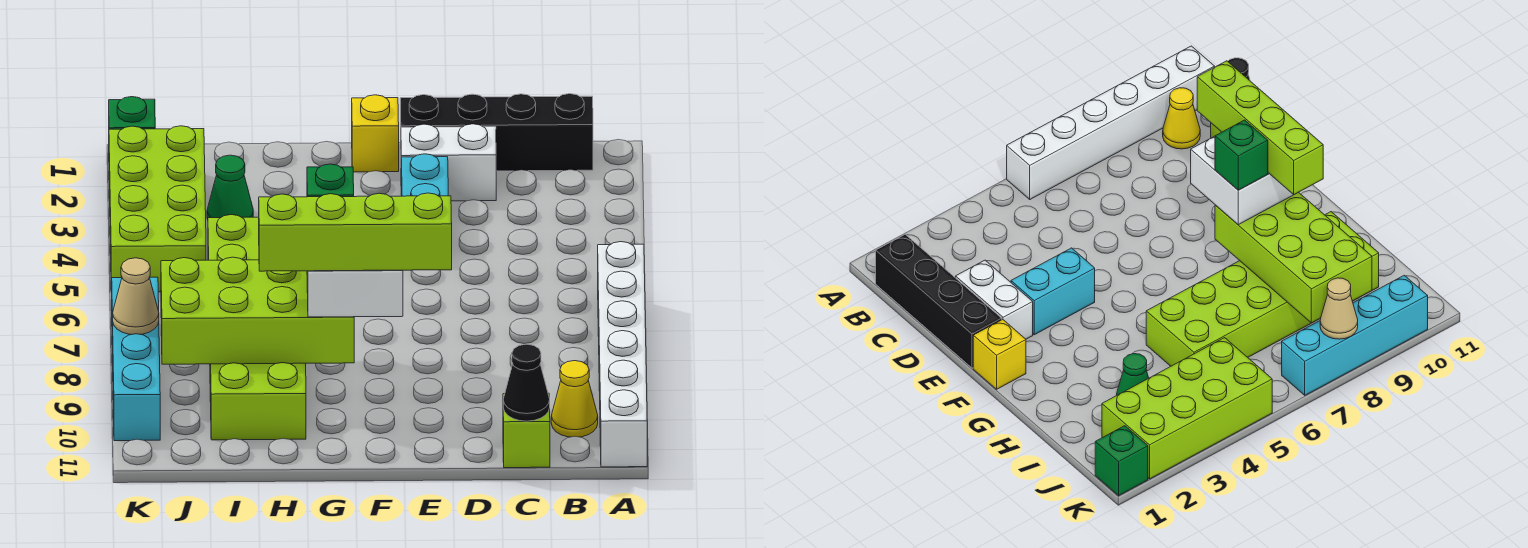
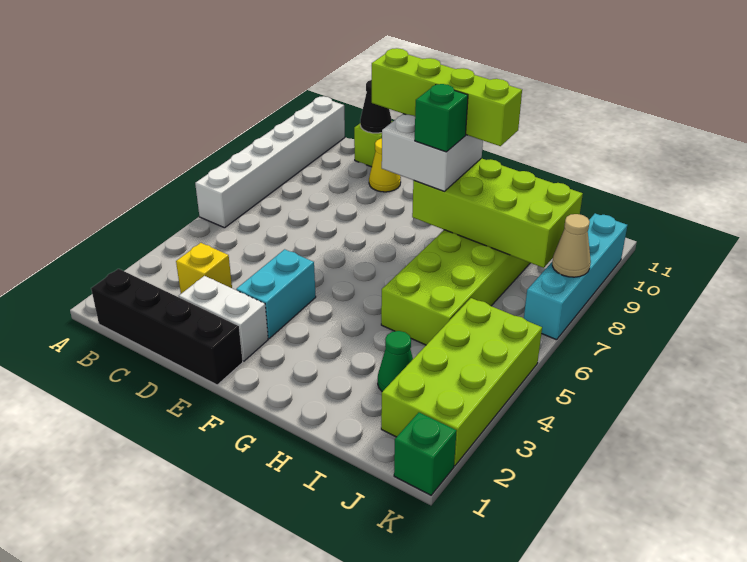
yellow cone B10 level 1 -> yellow cone D10 level 1
yellow brick F1 level 1 -> yellow brick C3 level 1

